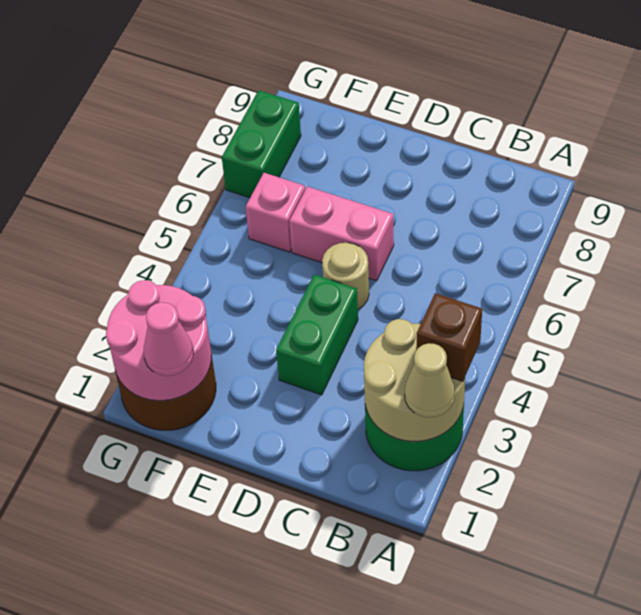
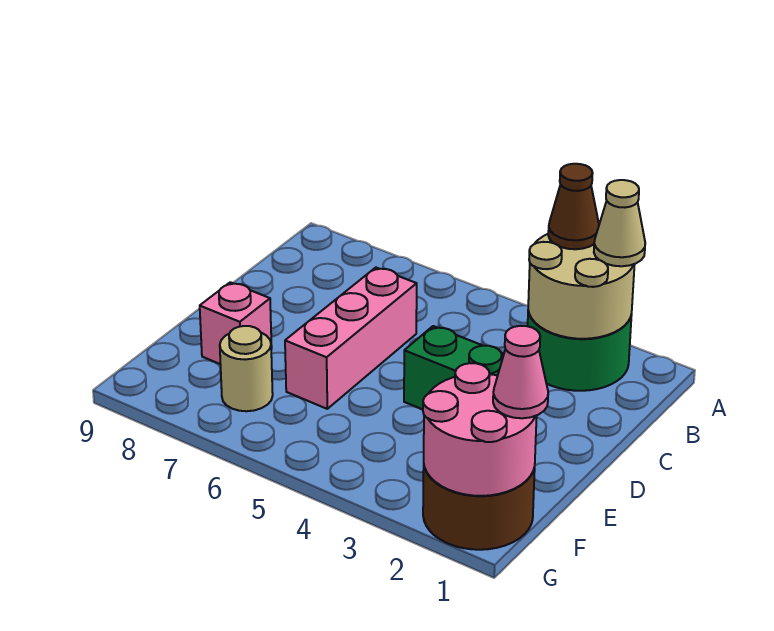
brown brick A3 level 3 -> brown cone A3 level 3
tan round brick D5 level 1 -> tan round brick F7 level 1
pink brick D6:E6 level 1 -> pink brick C6:E6 level 1
pink brick F6 level 1 -> pink brick E8 level 1
green brick G7:G8 level 1 -> none

